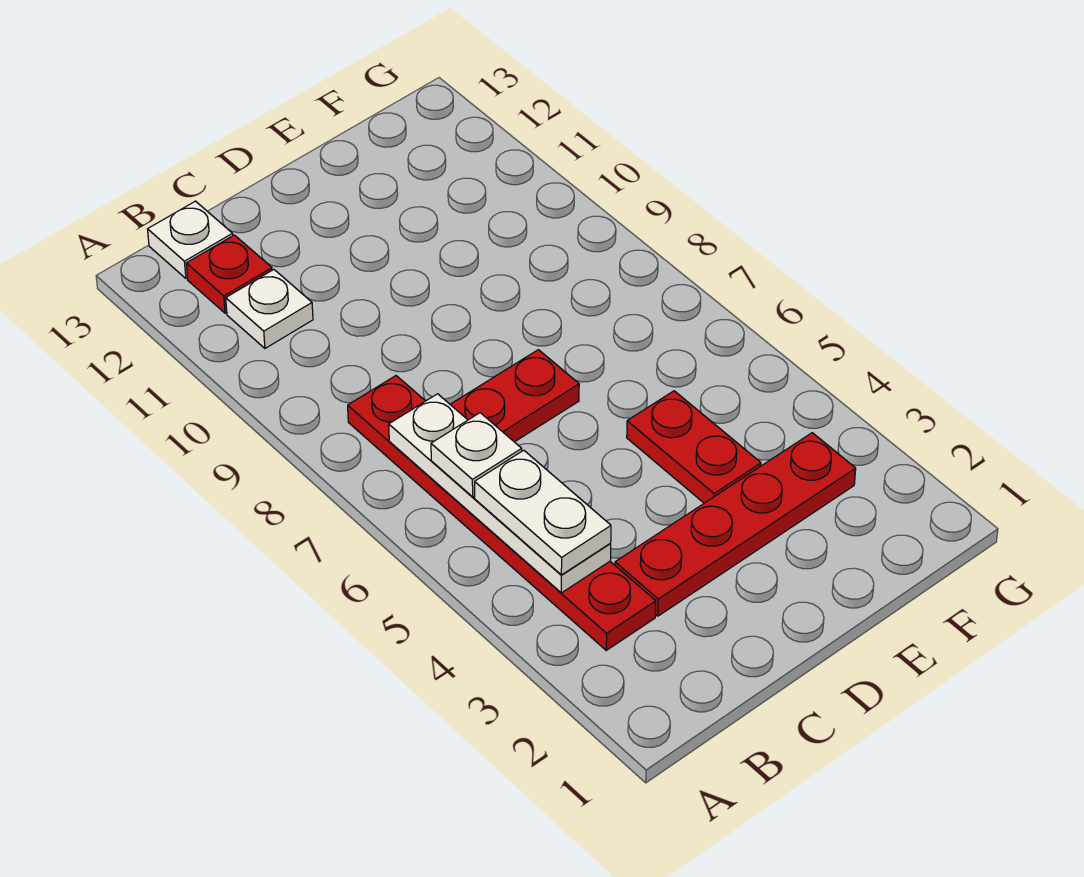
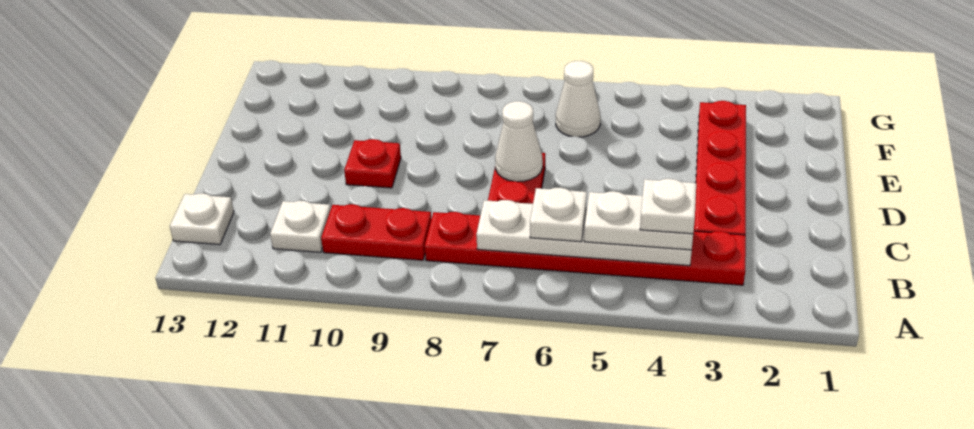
none -> white plate B4 level 4
red plate B12 level 1 -> red plate D10 level 1
none -> white cone D7 level 2
red plate E4:E5 level 1 -> red plate B9:B10 level 1
none -> white cone F6 level 1

